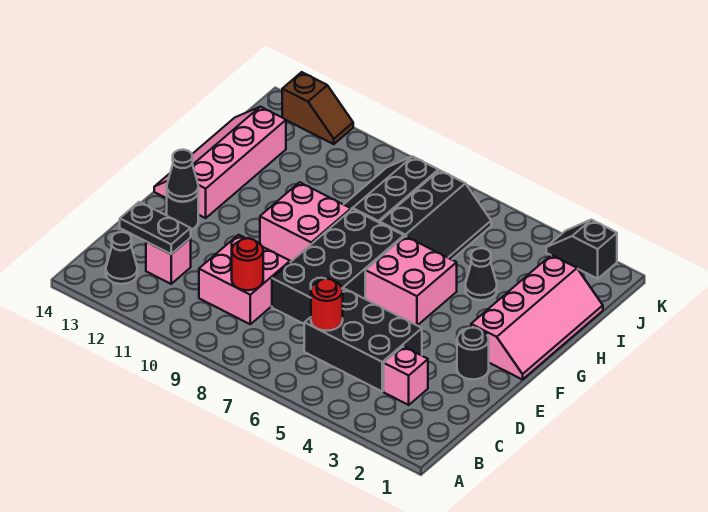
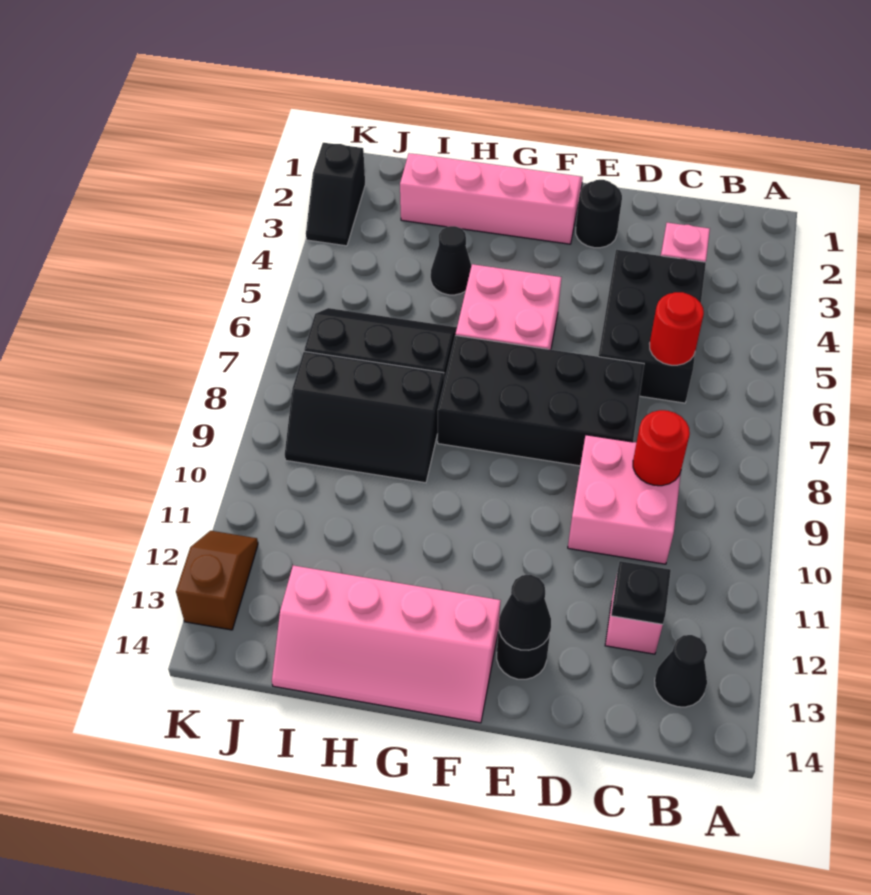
black plate C12:C13 level 2 -> black plate C12 level 2
pink brick F9:G10 level 1 -> none

